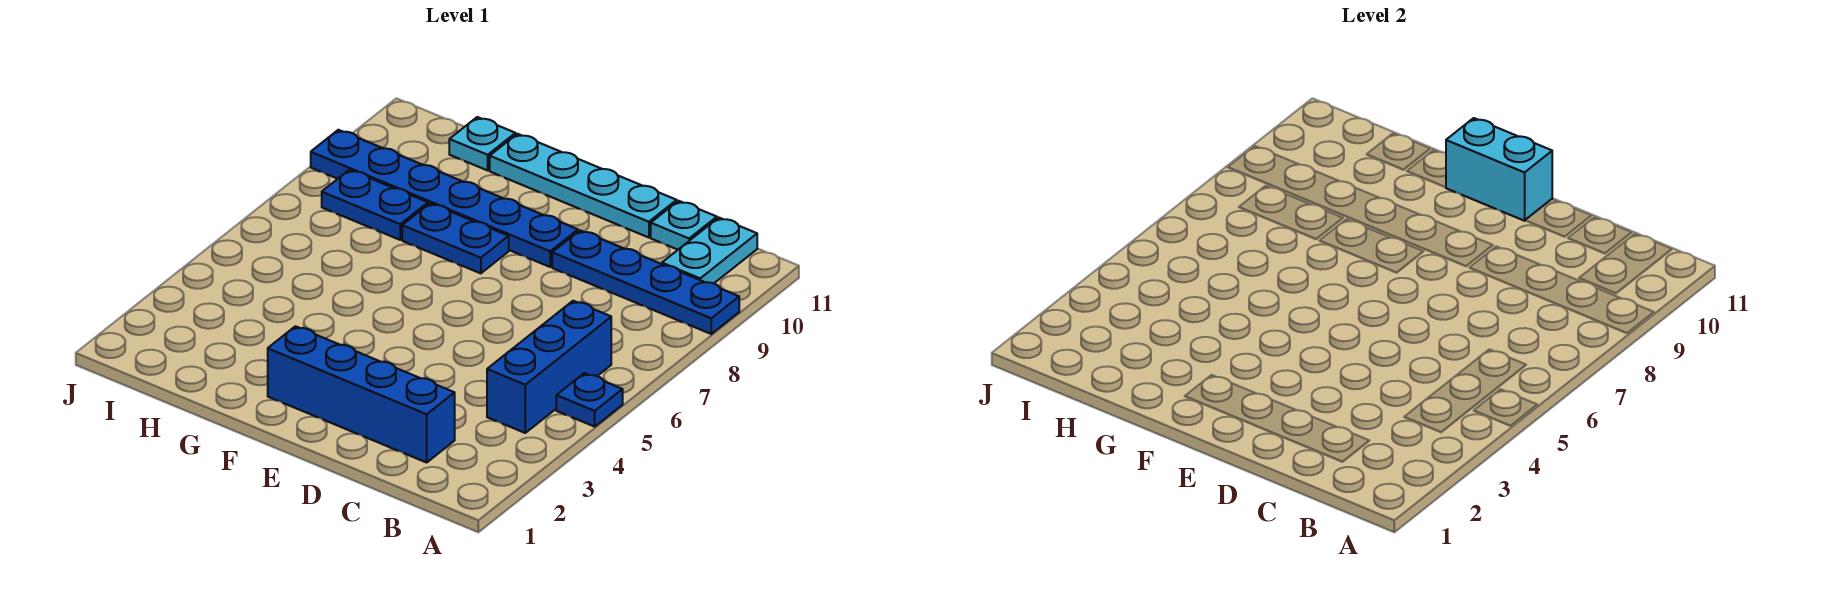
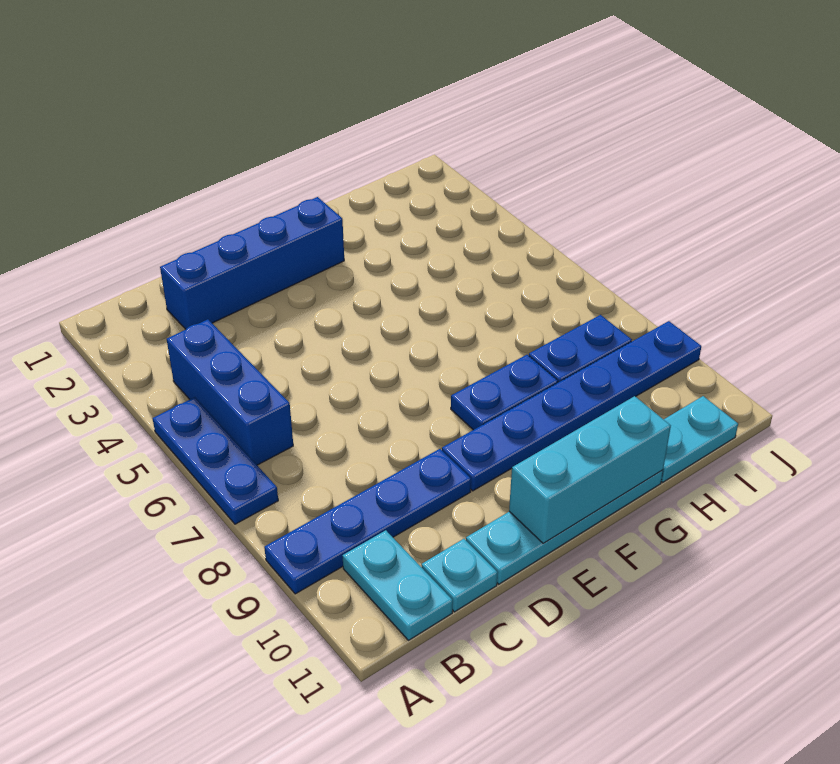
blue plate A5 level 1 -> blue plate A5:A7 level 1
cyan brick E11:F11 level 2 -> cyan brick E11:G11 level 2
cyan plate H11 level 1 -> cyan plate H11:I11 level 1

